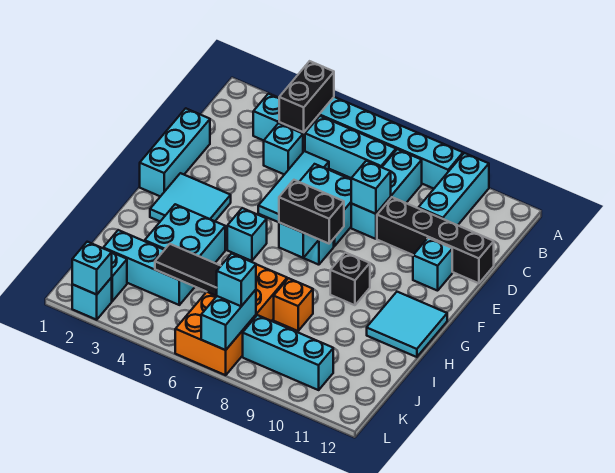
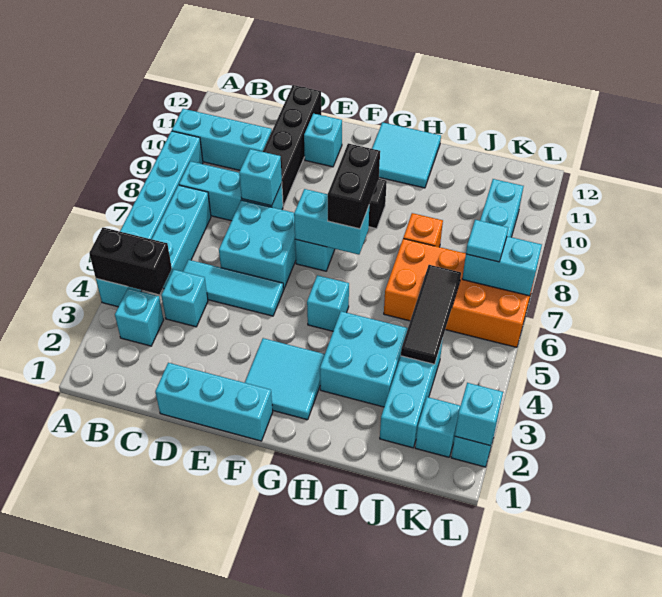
cyan brick K7 level 3 -> cyan tile K7 level 3

